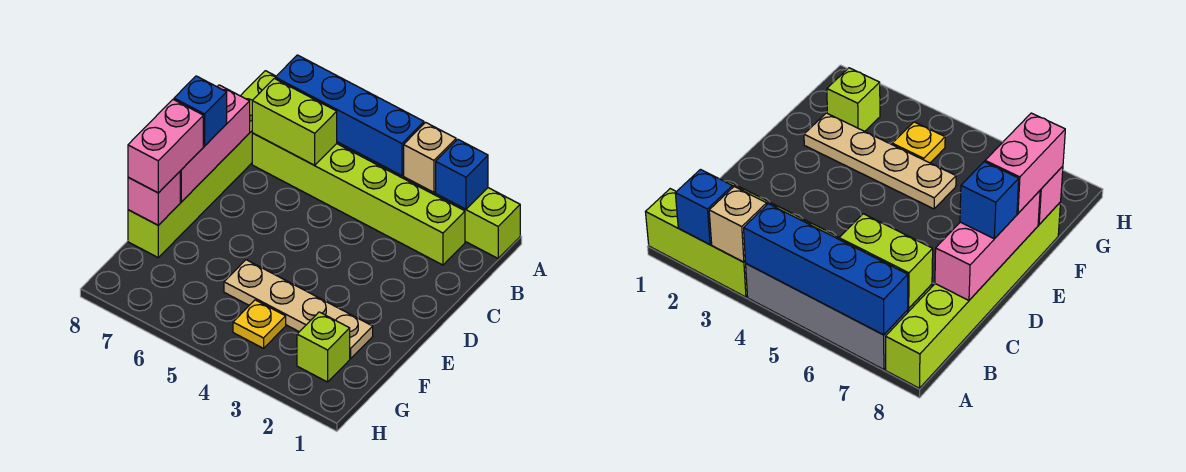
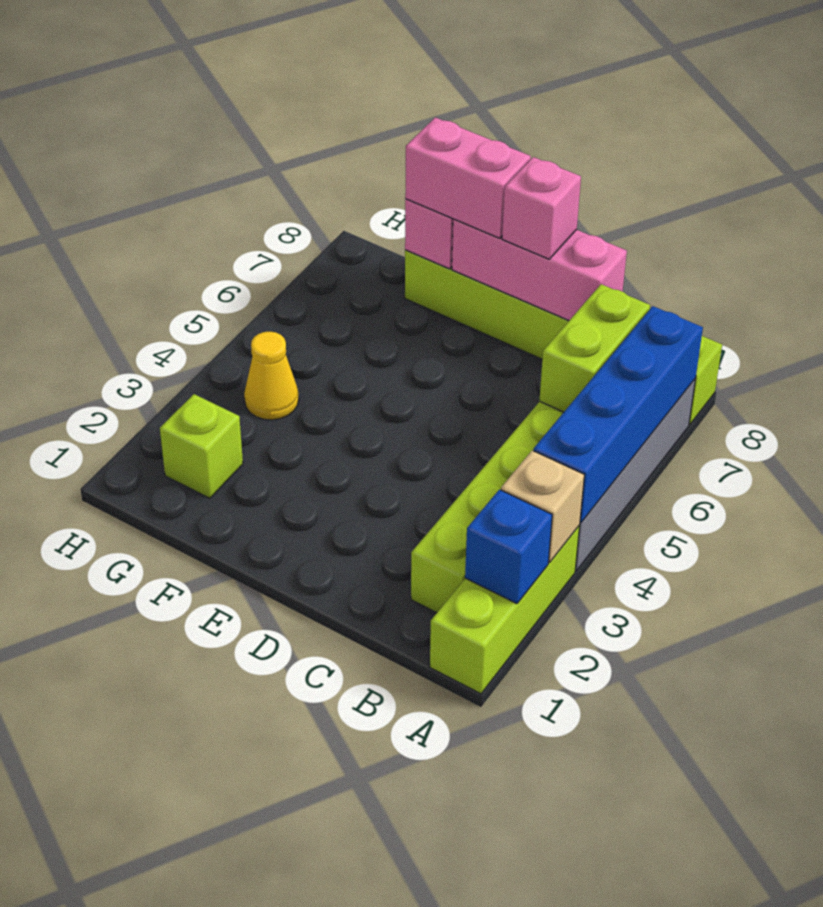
blue brick D8 level 3 -> pink brick D8 level 3
tan plate F2:F5 level 1 -> none
yellow plate G4 level 1 -> yellow cone G4 level 1

